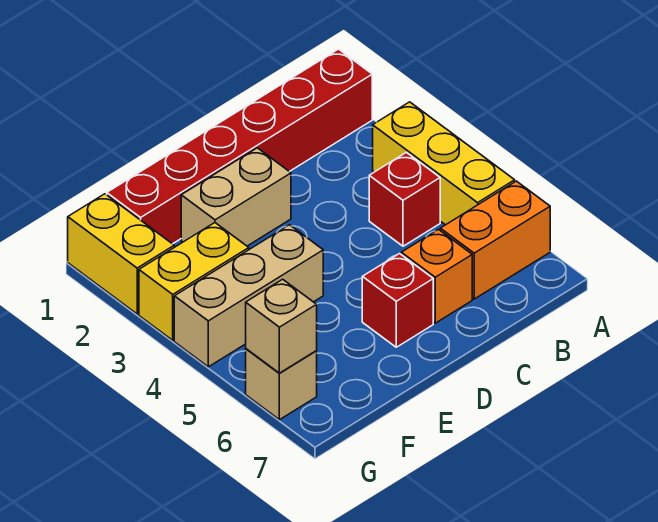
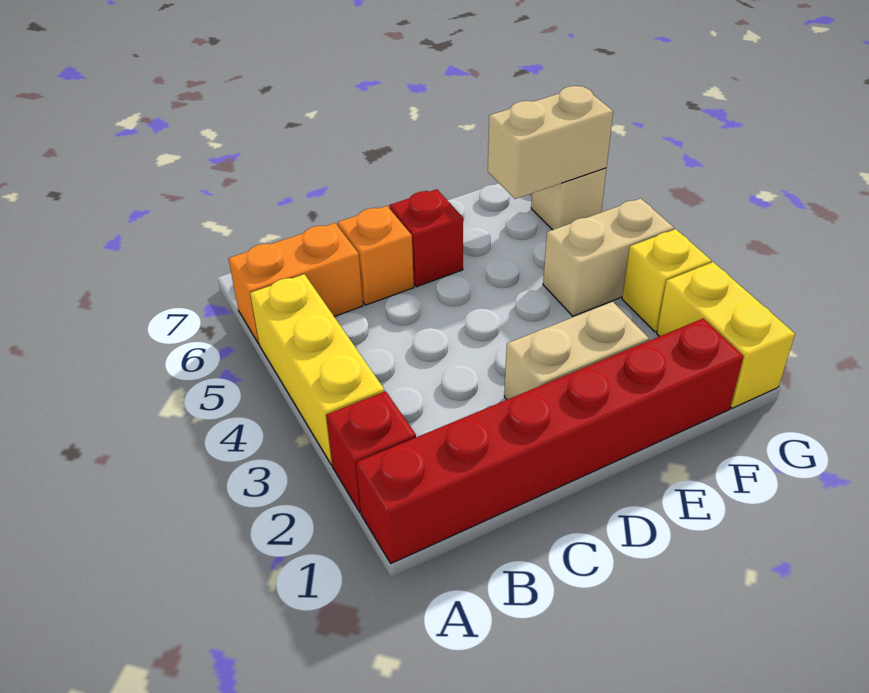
red brick B4 level 1 -> red brick A2 level 1
tan brick E4:G4 level 1 -> tan brick F4:G4 level 1
yellow brick F3:G3 level 1 -> yellow brick G3 level 1
tan brick G6 level 2 -> tan brick F6:G6 level 2

